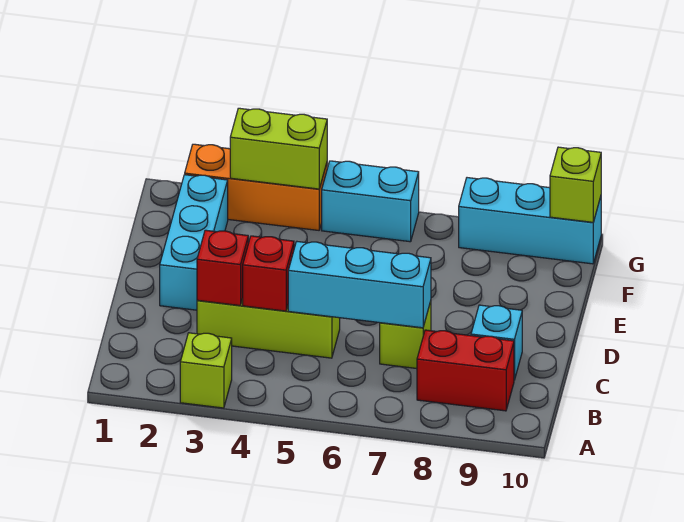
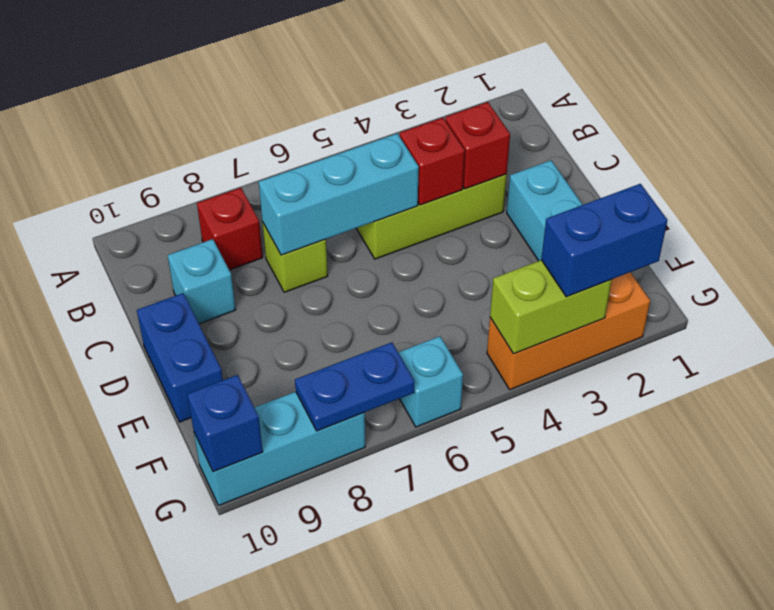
lime brick A3 level 1 -> none
red brick B8:B9 level 1 -> red brick B8 level 1
none -> blue brick D10:E10 level 1
none -> blue brick G2:G3 level 3
cyan brick G5:G6 level 1 -> cyan brick G6 level 1
none -> blue plate G7:G8 level 2
lime brick G10 level 2 -> blue brick G10 level 2

